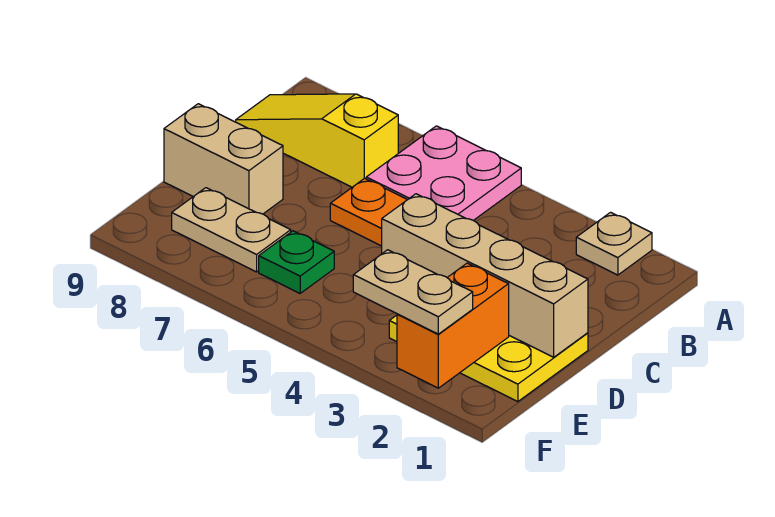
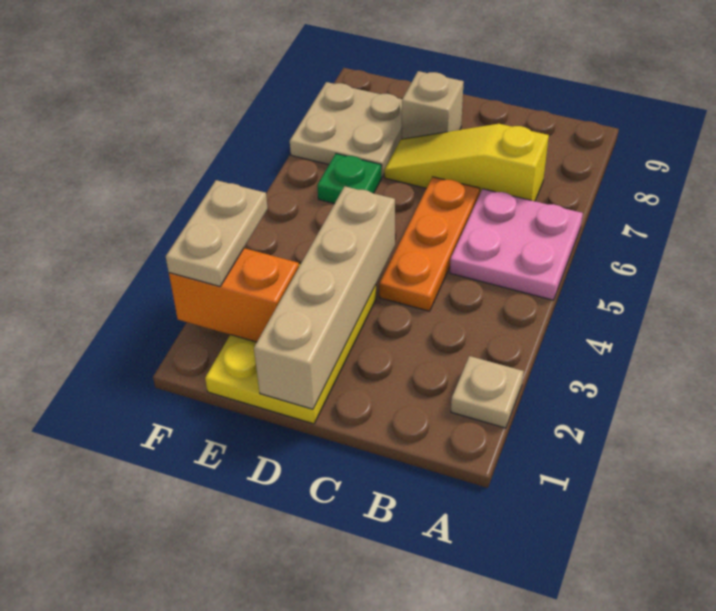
yellow slope B7:B9 level 1 top 7 -> yellow slope B7:D7 level 1 top B
tan brick D8:D9 level 1 -> tan brick D8 level 1
tan plate E7:E8 level 1 -> tan plate E7:F8 level 1

